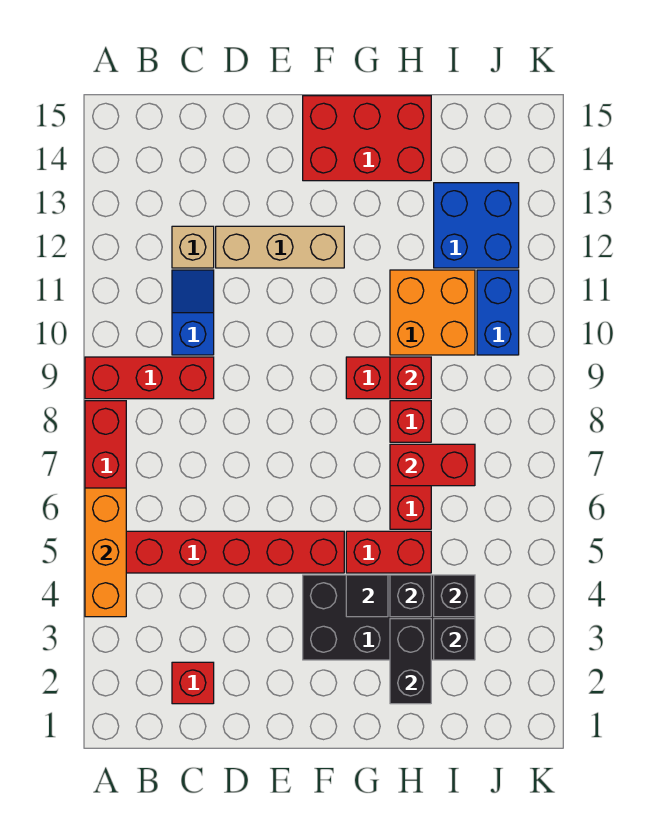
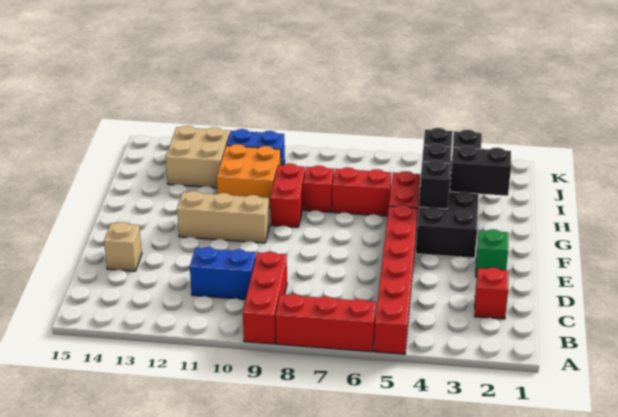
orange brick A4:A6 level 2 -> none
blue slope C10:C11 level 1 top 10 -> blue brick C10:C11 level 1
tan brick C12 level 1 -> tan brick D14 level 1
tan brick D12:F12 level 1 -> tan brick F10:F12 level 1
none -> green brick E2 level 1
red brick F14:H15 level 1 -> none
black tile G4 level 2 -> black brick G4 level 2
red brick H7:I7 level 2 -> none
red brick H9 level 2 -> none
blue brick I12:J13 level 1 -> tan brick I12:J13 level 1

